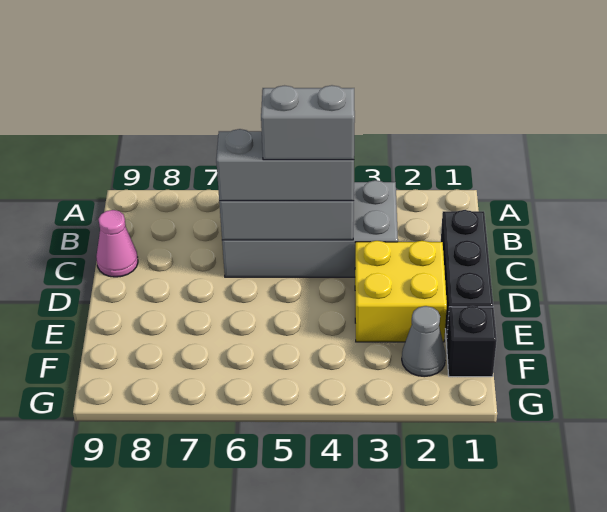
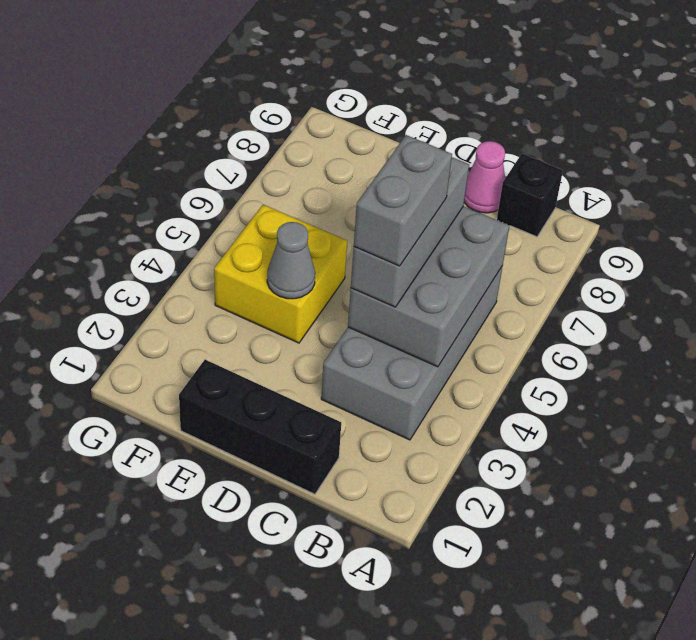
yellow brick D2:E3 level 1 -> yellow brick E4:F5 level 1
black brick F1 level 1 -> black brick B9 level 1
grey cone F2 level 1 -> grey cone E4 level 2

